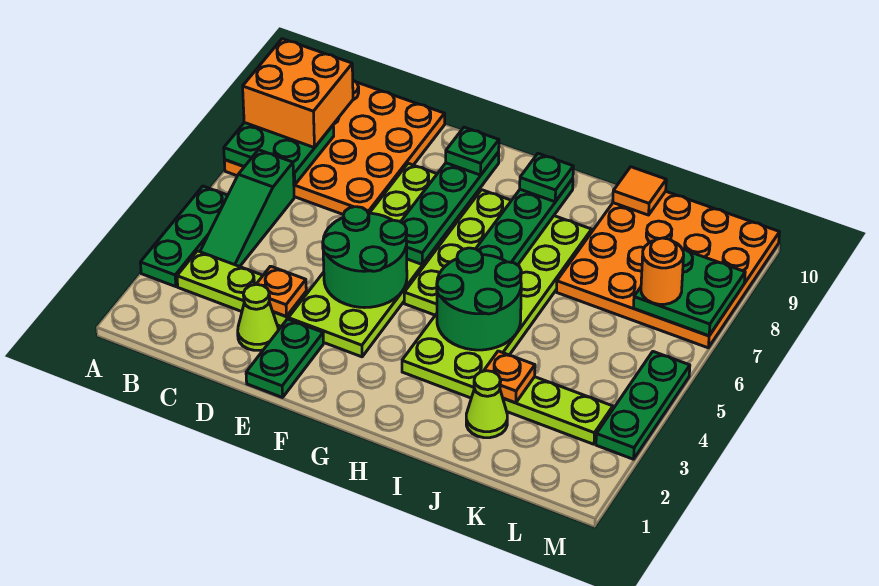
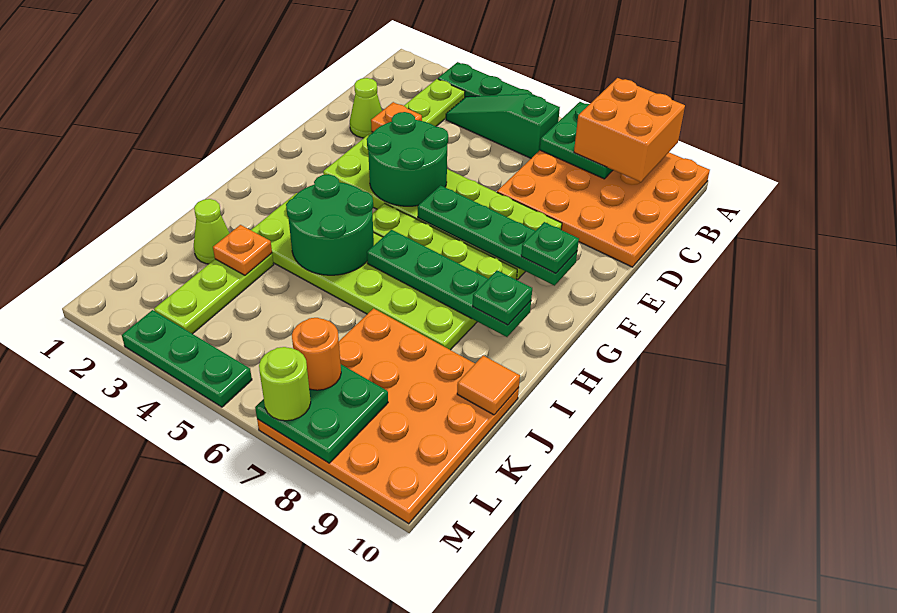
green plate E1:E2 level 1 -> none
none -> lime round brick M7 level 3

